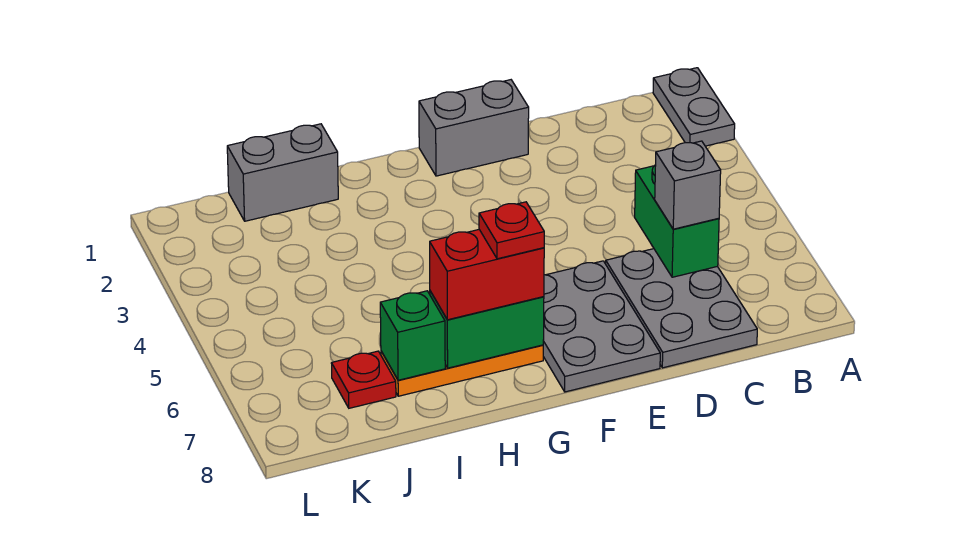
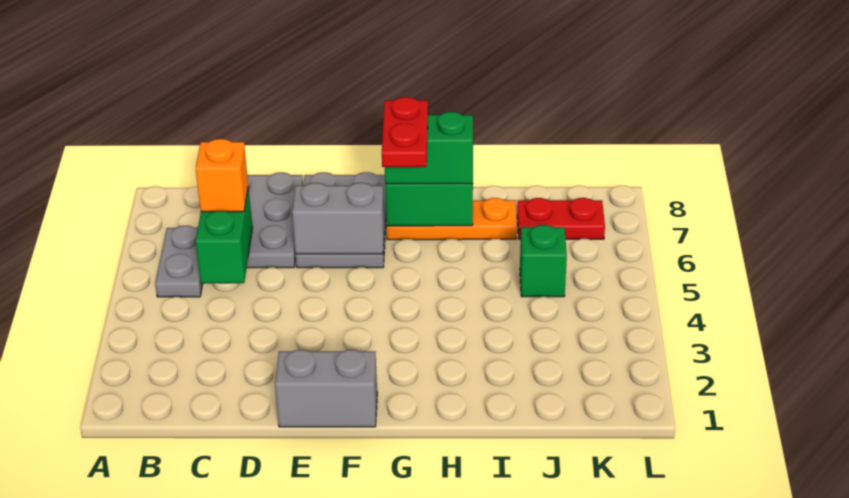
grey plate A1:A2 level 1 -> grey plate B5:B6 level 1
grey brick C6 level 3 -> orange brick C6 level 3
red brick G7:H7 level 3 -> green brick G7:H7 level 3
red plate G7 level 4 -> red plate G6:G7 level 4
grey brick I1:J1 level 1 -> grey brick E6:F6 level 2
green brick I7 level 2 -> green brick J5 level 1
red plate J7 level 1 -> red plate J7:K7 level 1

